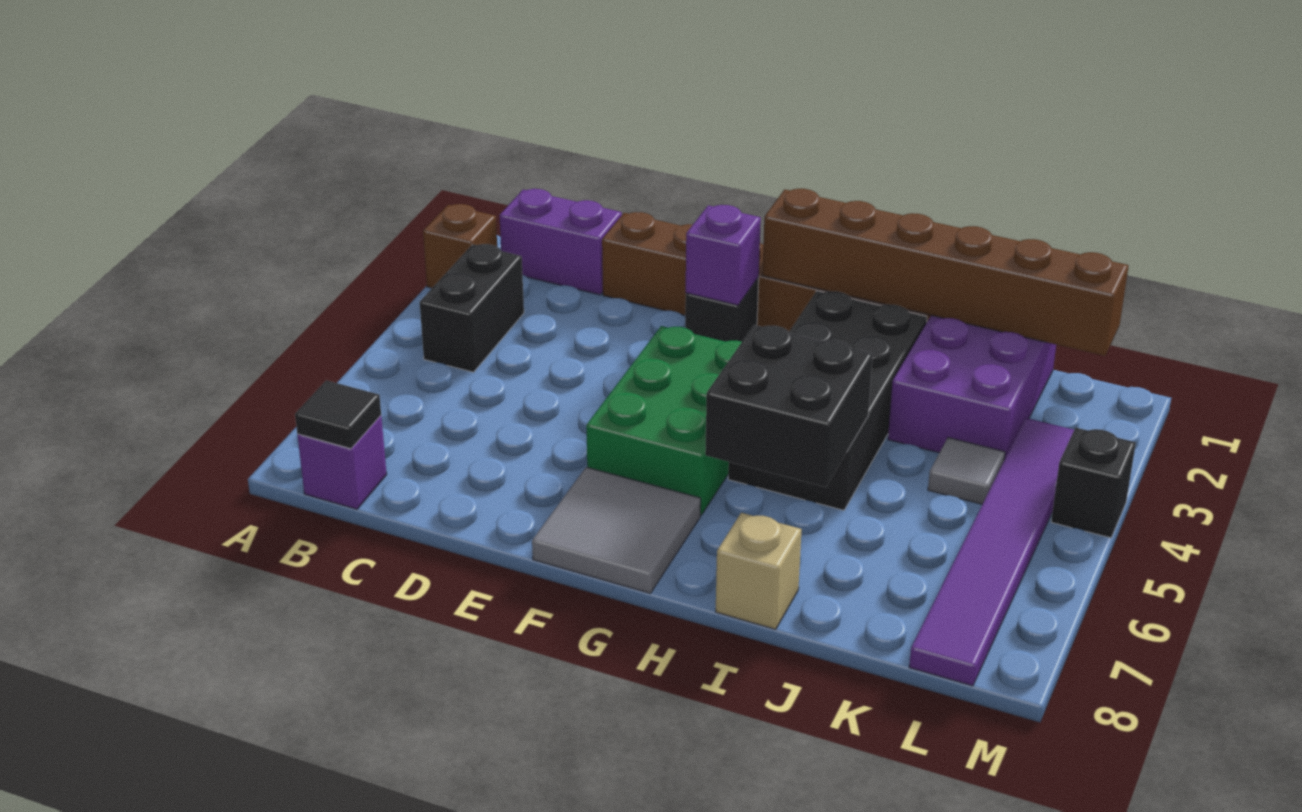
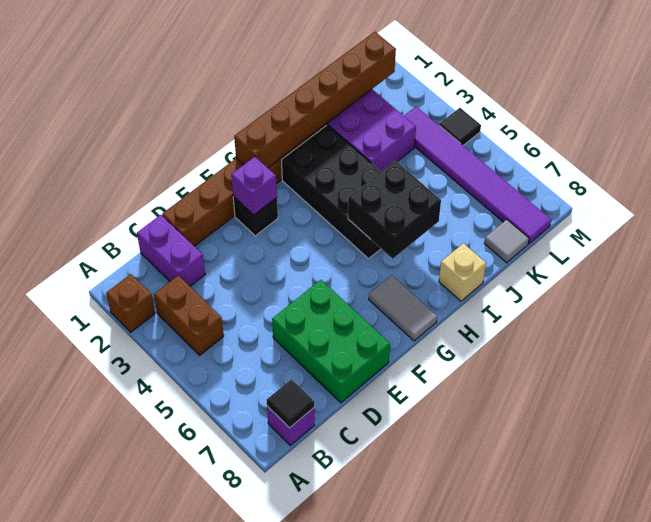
purple brick B1:C1 level 1 -> purple brick C1:C2 level 1
black brick B3:B4 level 1 -> brown brick B3:B4 level 1
green brick F4:G6 level 1 -> green brick D6:E8 level 1
grey tile F7:G8 level 1 -> grey tile G7:G8 level 1
grey tile K4 level 1 -> grey tile K8 level 1
black brick M4 level 1 -> black tile M4 level 1

